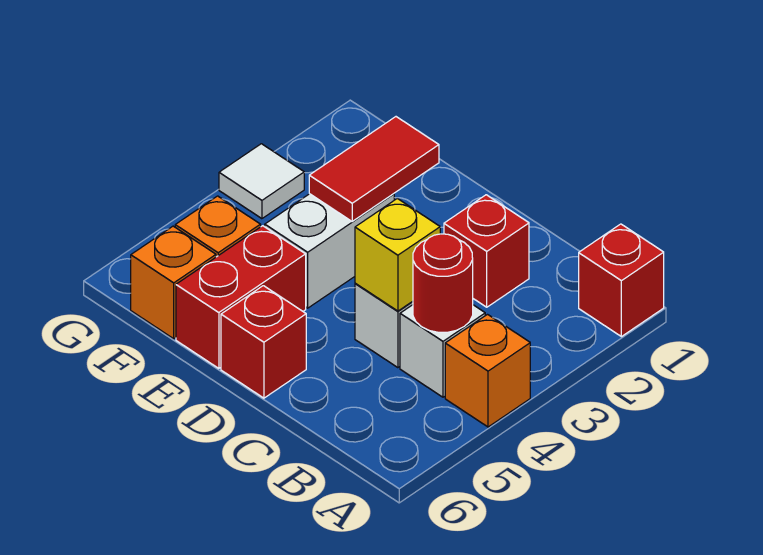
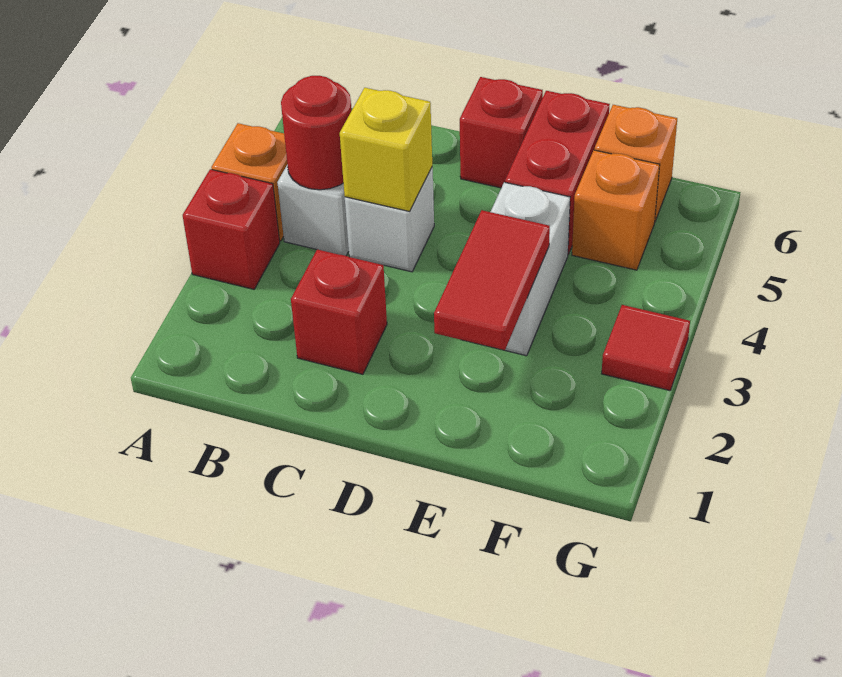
red brick A1 level 1 -> red brick A3 level 1
white tile G3 level 1 -> red tile G3 level 1

